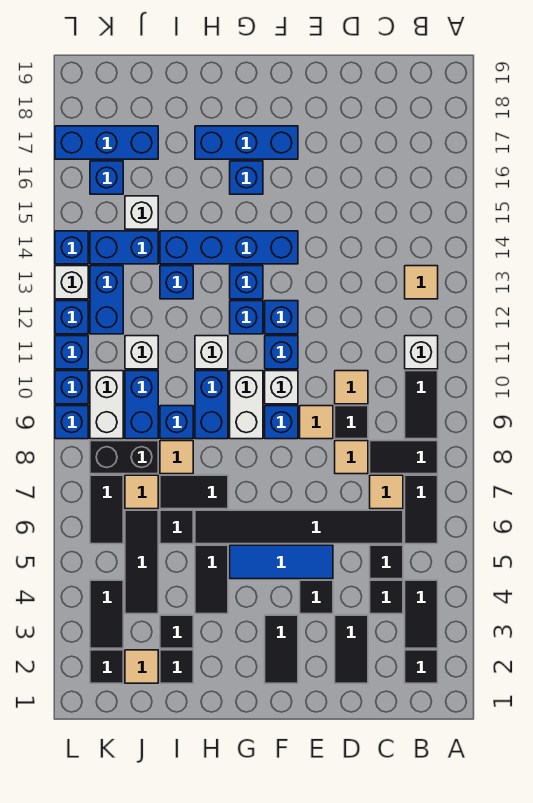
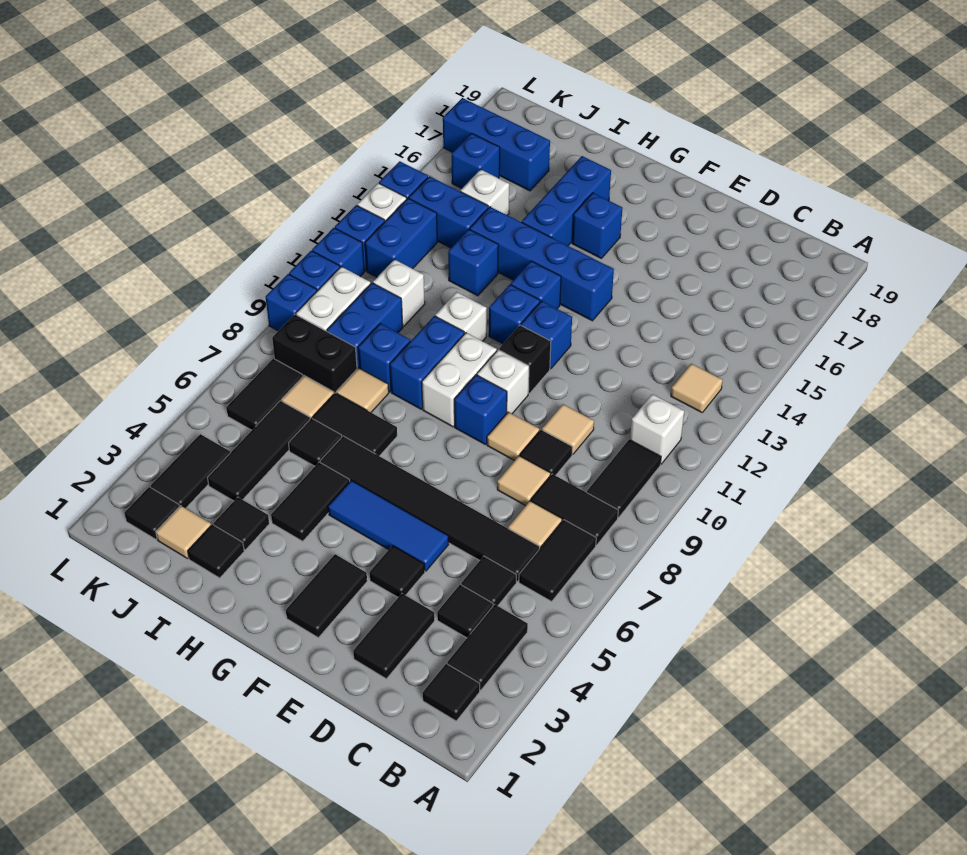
blue brick F11 level 1 -> black brick F11 level 1
blue brick F17:H17 level 1 -> blue brick H15:H17 level 1

